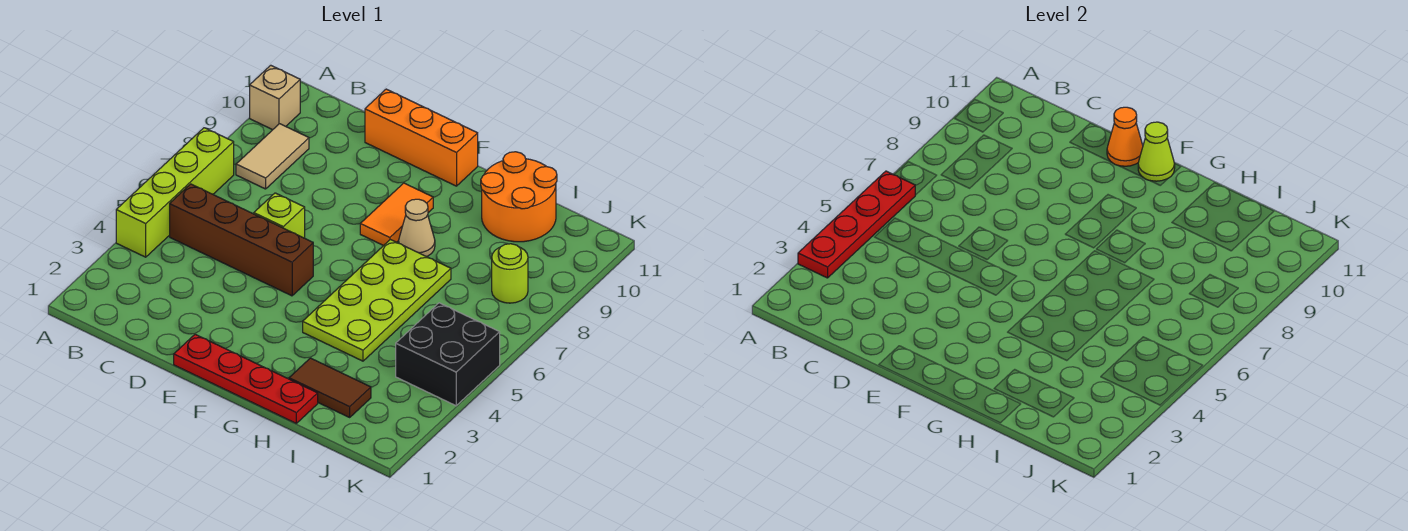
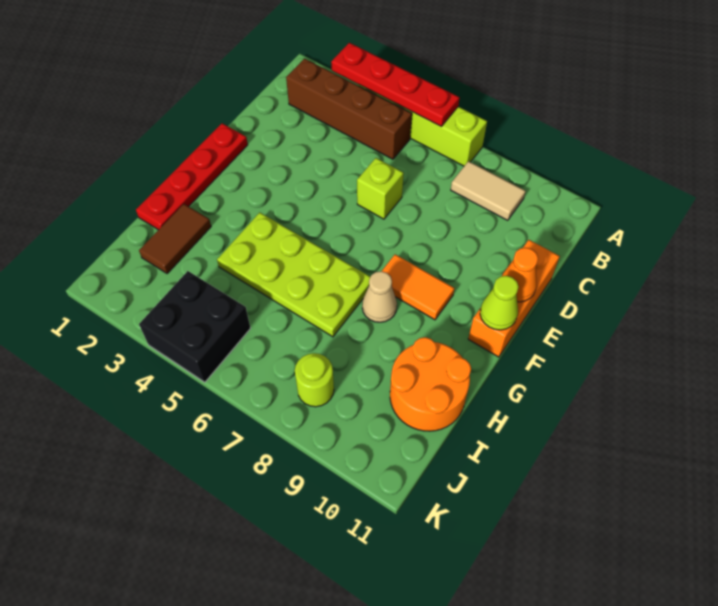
tan brick A10 level 1 -> none
brown brick B5:E5 level 1 -> brown brick B2:B5 level 1

